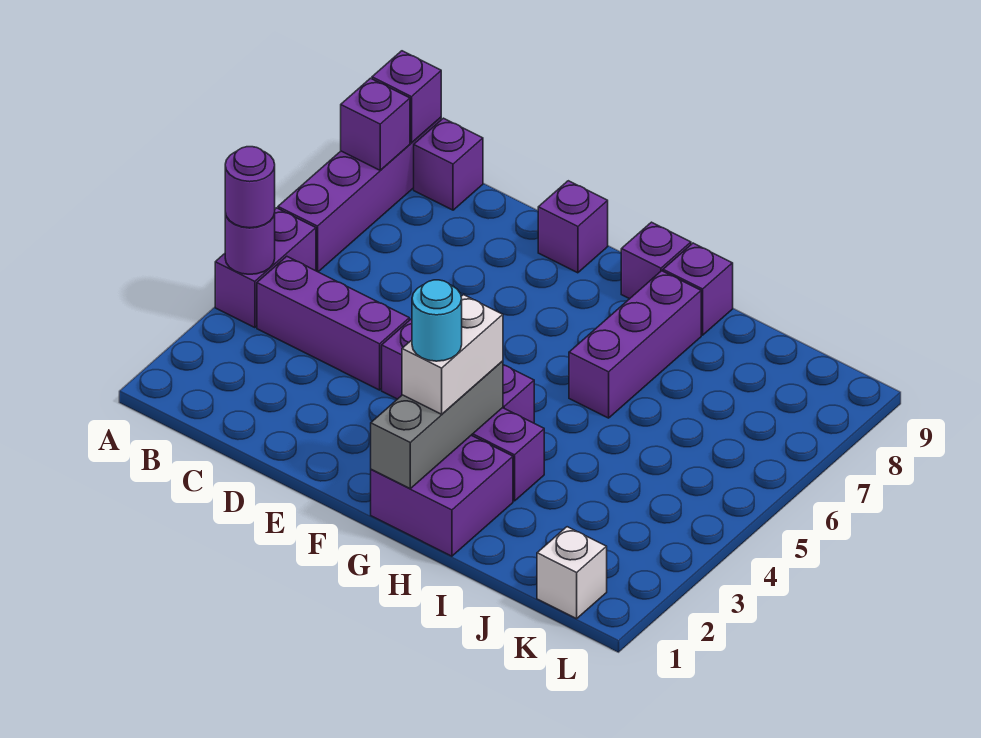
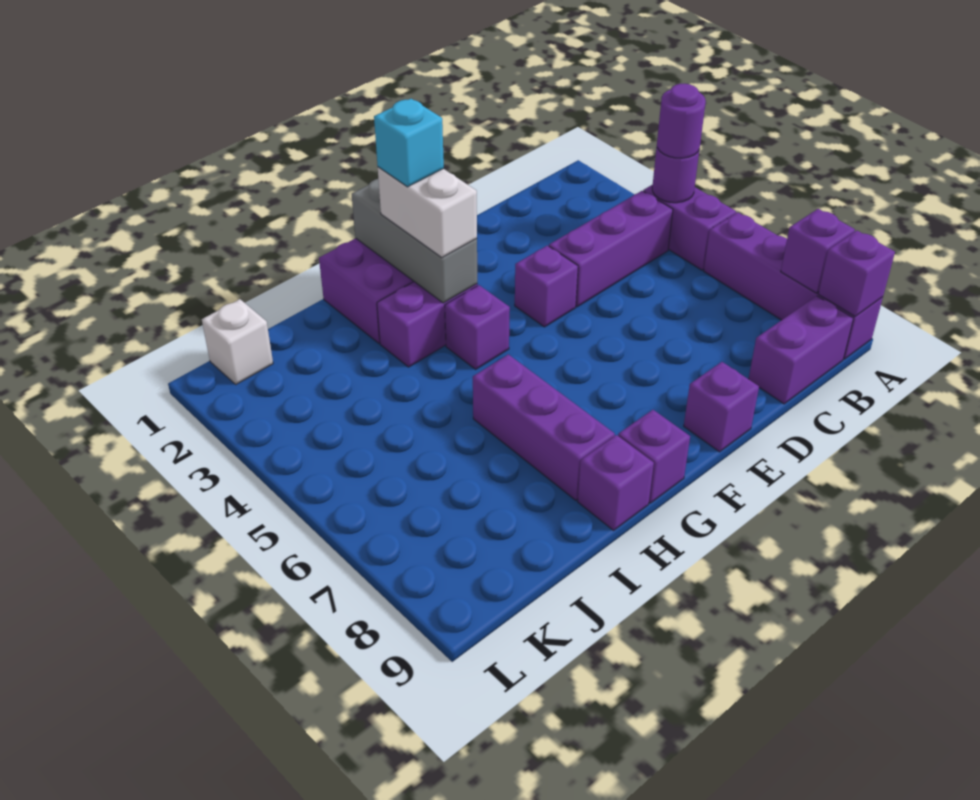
purple brick B9 level 1 -> purple brick B9:C9 level 1
cyan round brick G2 level 4 -> cyan brick G2 level 4

